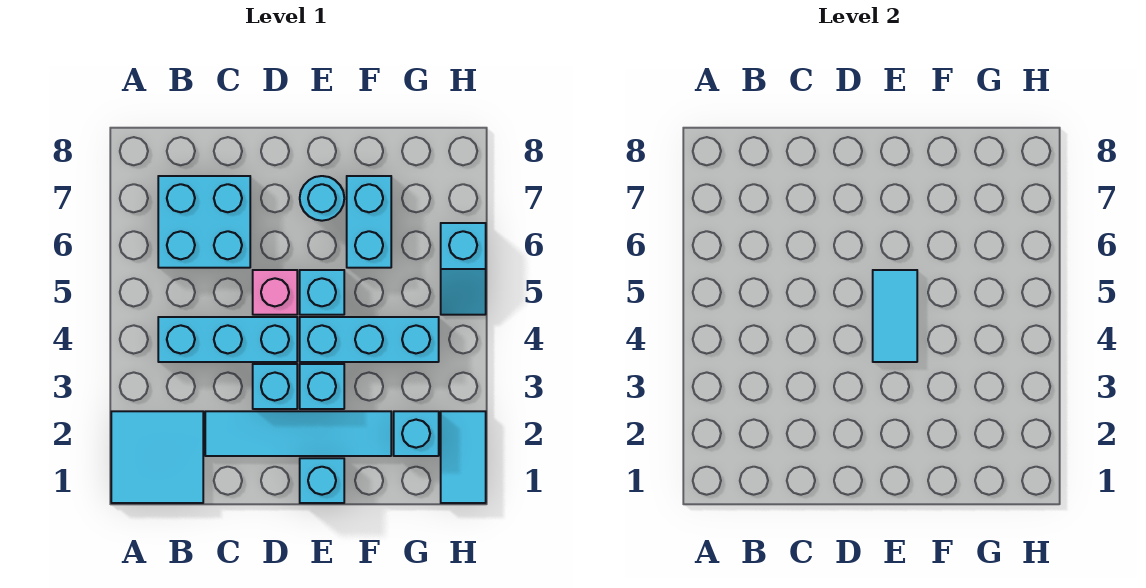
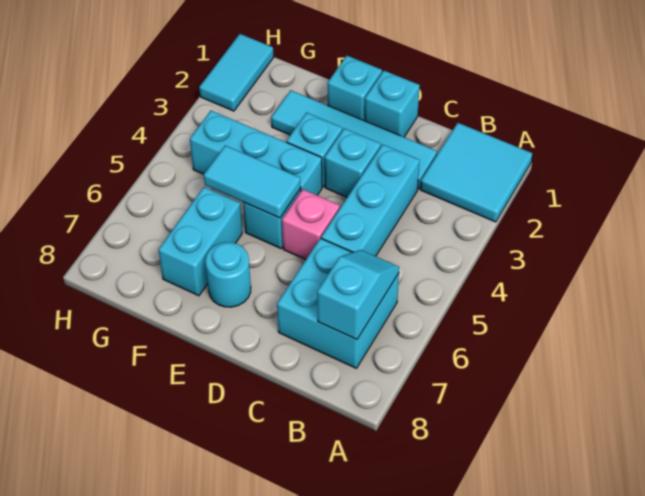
cyan brick B4:D4 level 1 -> cyan brick C3:C5 level 1
cyan tile E4:E5 level 2 -> cyan tile E5:F5 level 2
cyan brick G2 level 1 -> cyan brick D1 level 1
cyan slope H5:H6 level 1 top 6 -> cyan slope B6:B7 level 2 top 7

